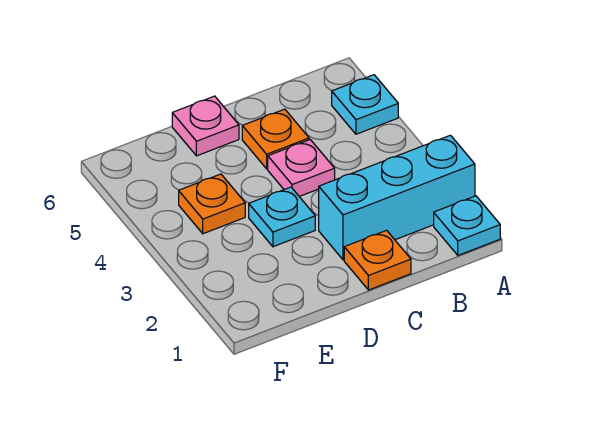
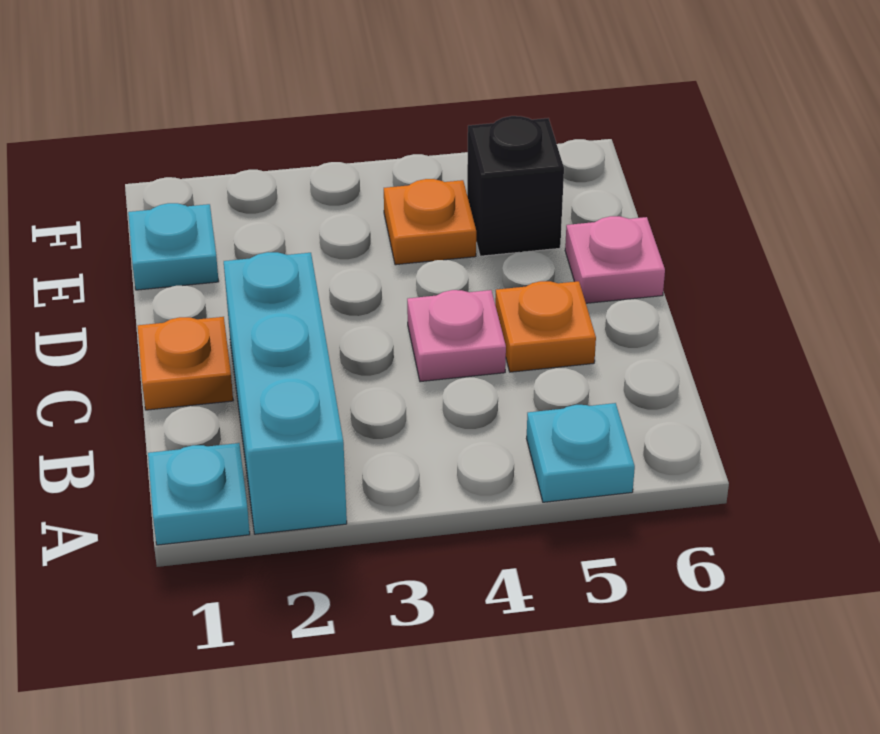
cyan plate D3 level 1 -> cyan plate E1 level 1
none -> black brick E5 level 1

